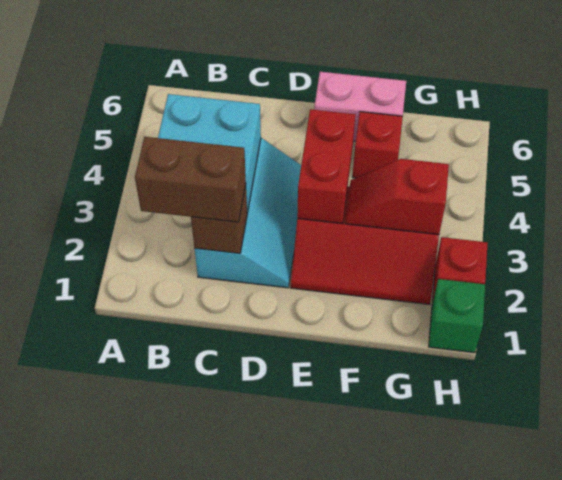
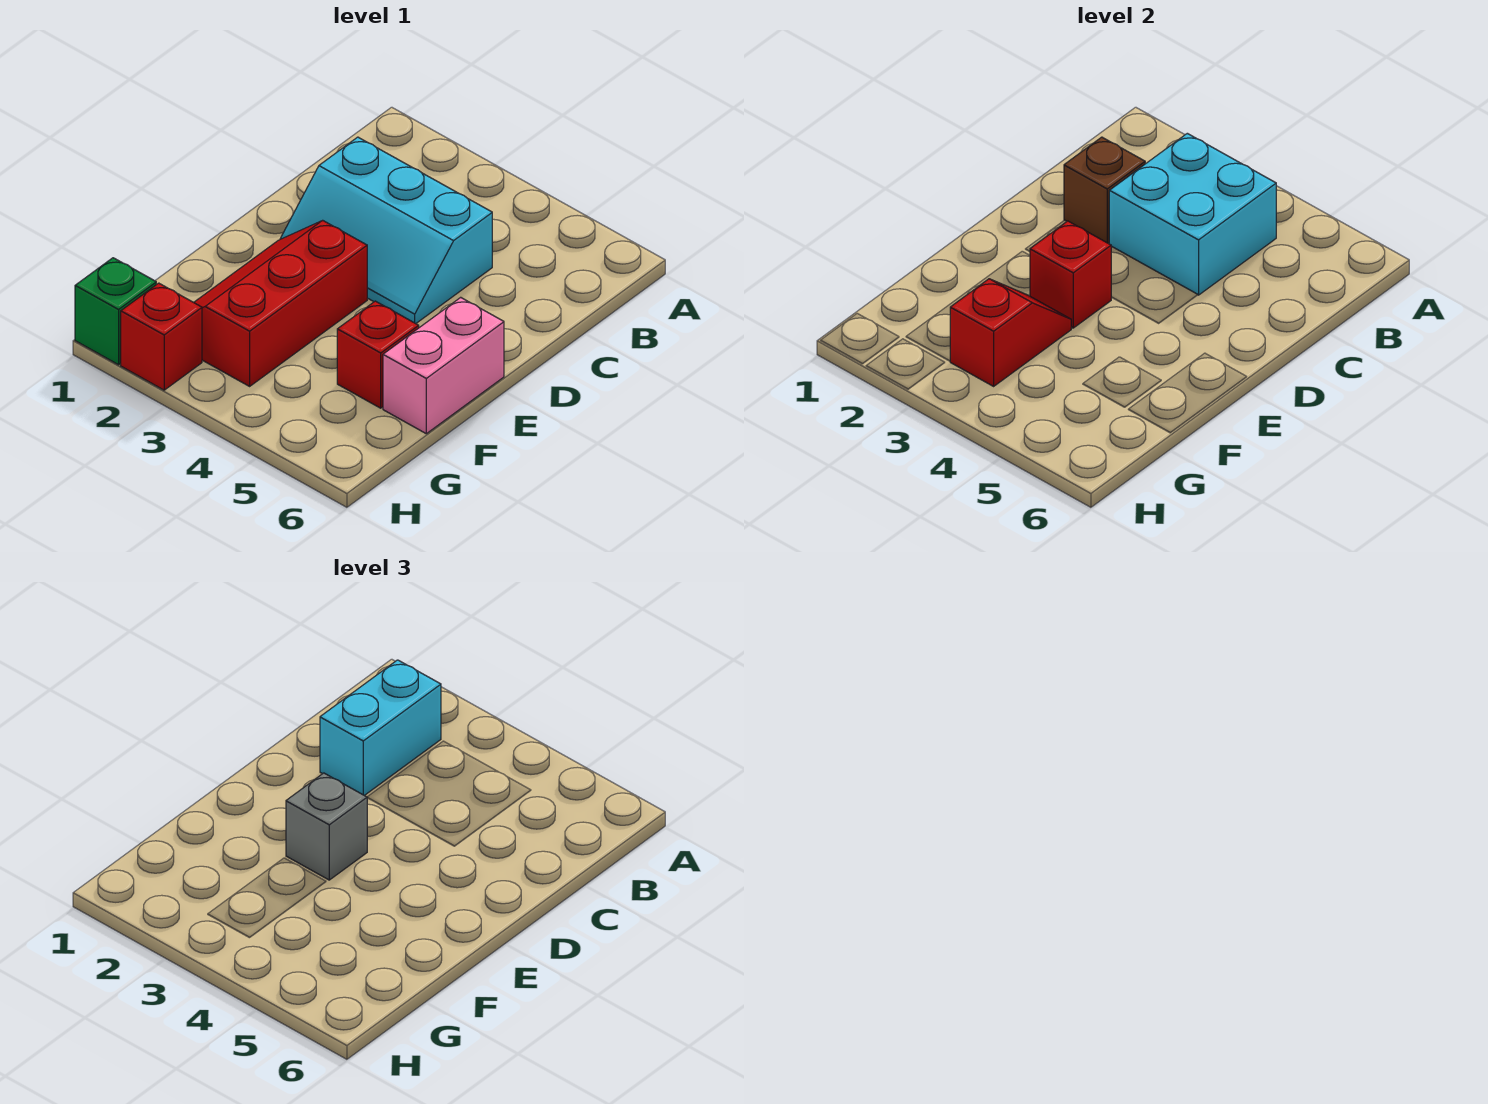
brown brick B2:C2 level 3 -> cyan brick B2:C2 level 3
red brick E3:E4 level 2 -> red brick E3 level 2
none -> grey brick E3 level 3

